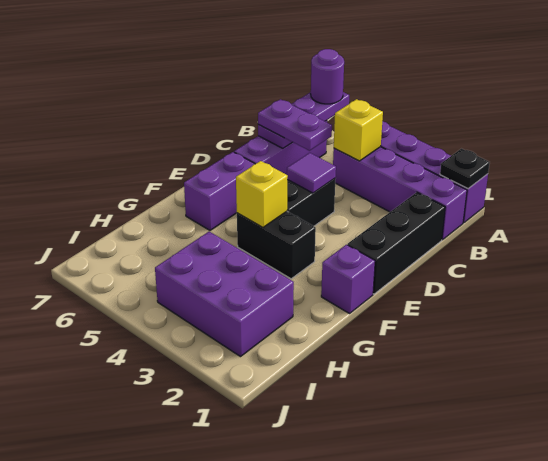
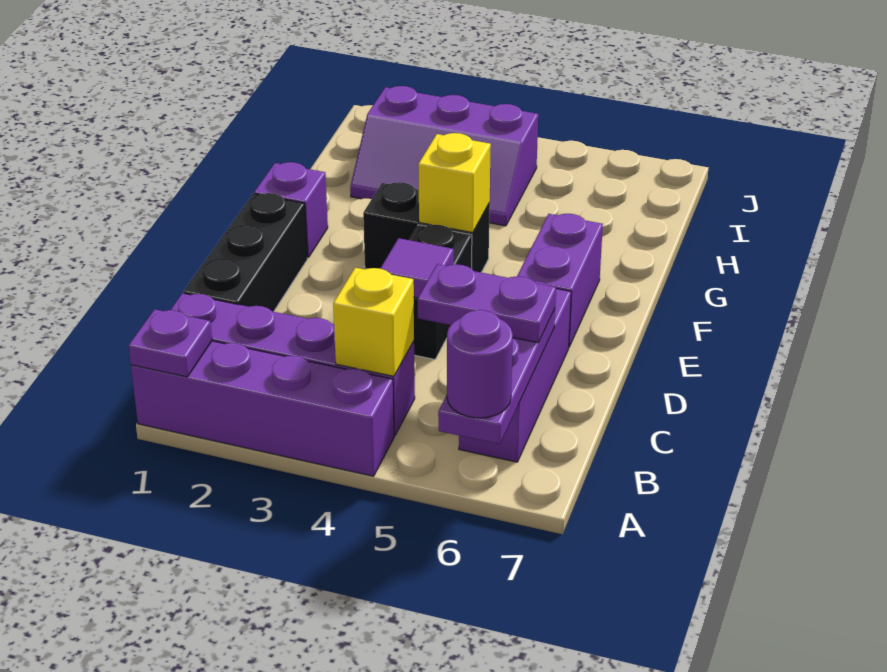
black plate A1 level 2 -> purple plate A1 level 2
purple brick H2:I4 level 1 -> purple slope H2:I4 level 1 top I

